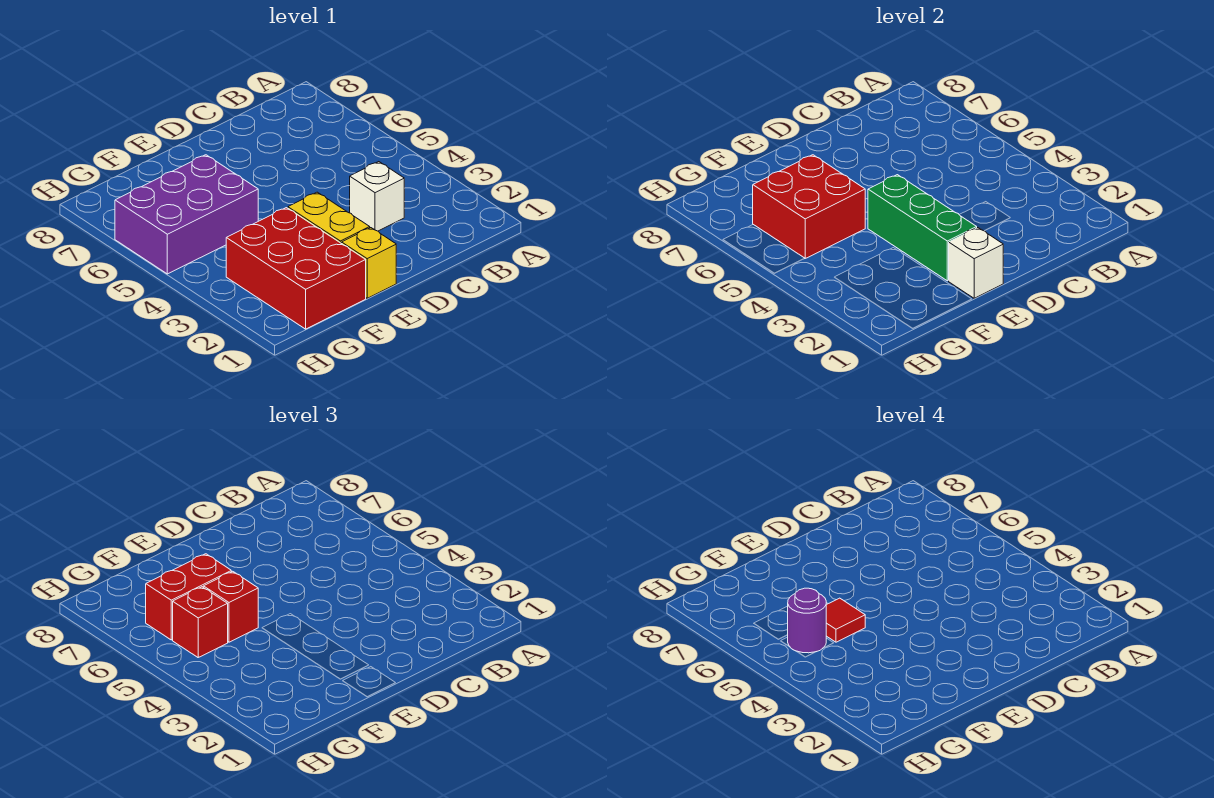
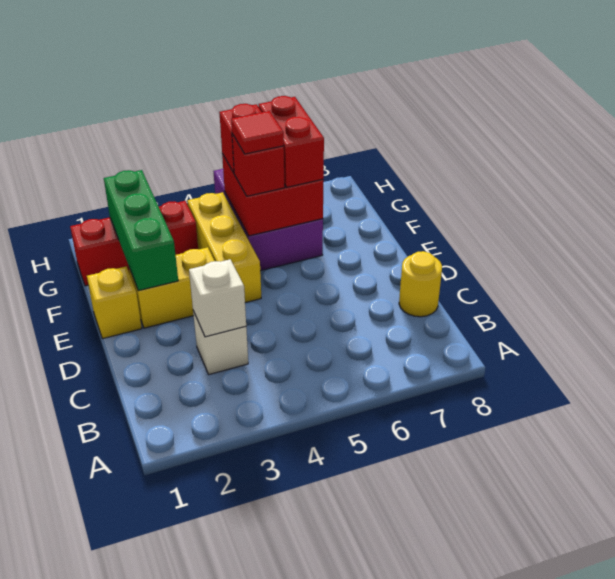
none -> yellow round brick C8 level 1
white brick E1 level 2 -> white brick C3 level 2
green brick E2:E4 level 2 -> green brick E2:G2 level 2
none -> yellow brick E4:G4 level 1
red brick F1:G3 level 1 -> red brick G1:G3 level 1
purple round brick G5 level 4 -> none

